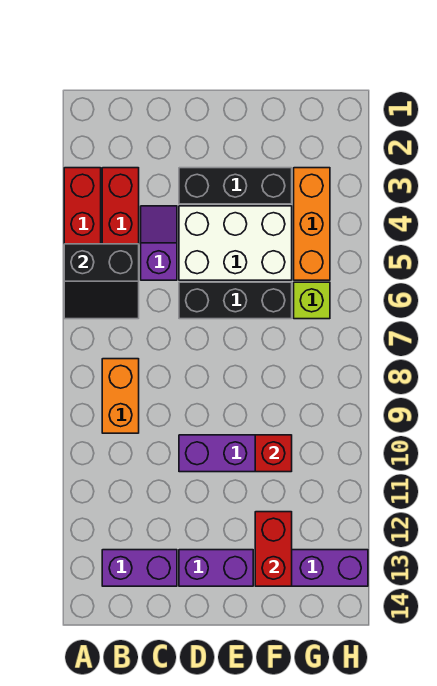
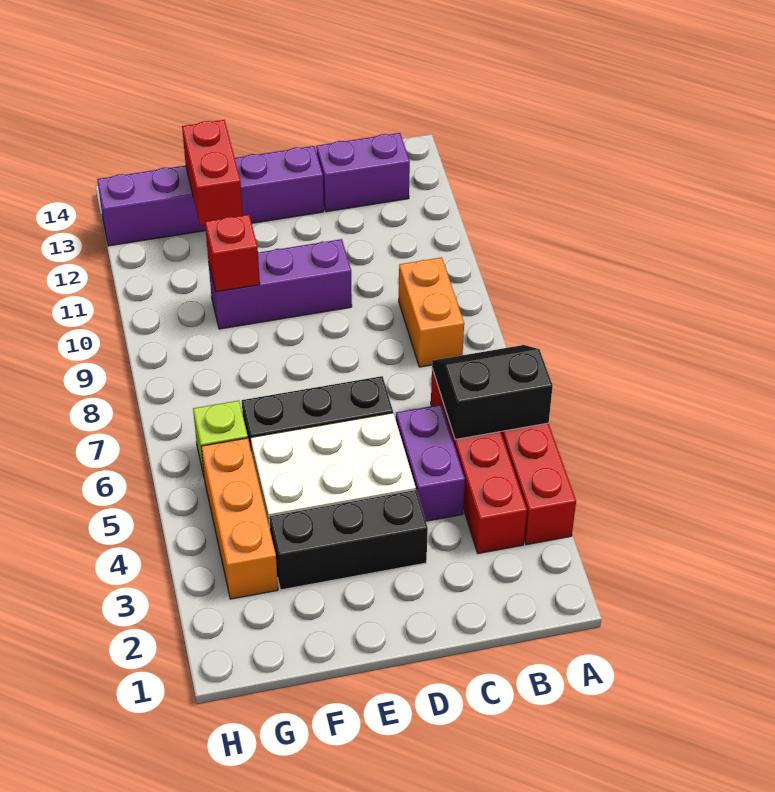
purple slope C4:C5 level 1 top 5 -> purple brick C4:C5 level 1

